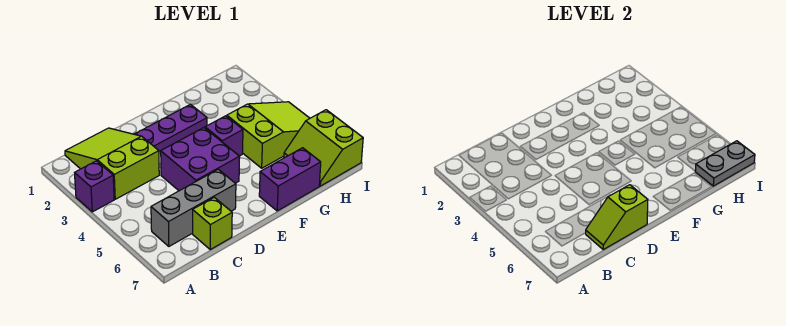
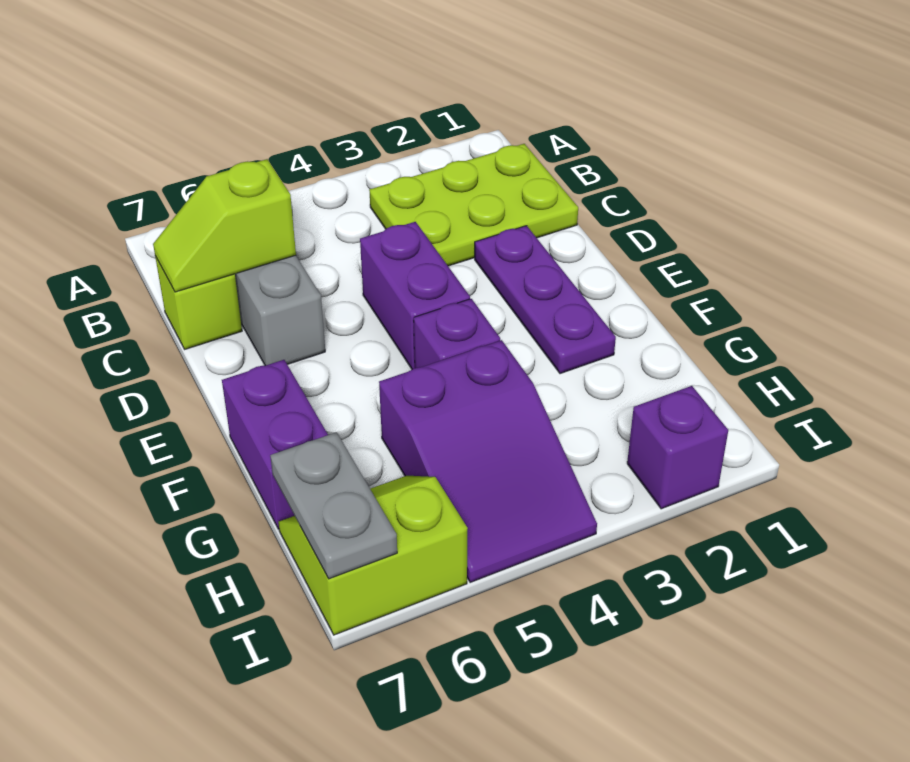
purple brick A3 level 1 -> purple brick I2 level 1
lime slope B1:C3 level 1 top 3 -> lime plate B1:C3 level 1
lime slope C7:D7 level 2 top D -> lime slope C6:C7 level 2 top 6
purple brick D4:E5 level 1 -> purple brick D4:E4 level 1
lime slope G4:I5 level 1 top G -> purple slope G4:I5 level 1 top G

